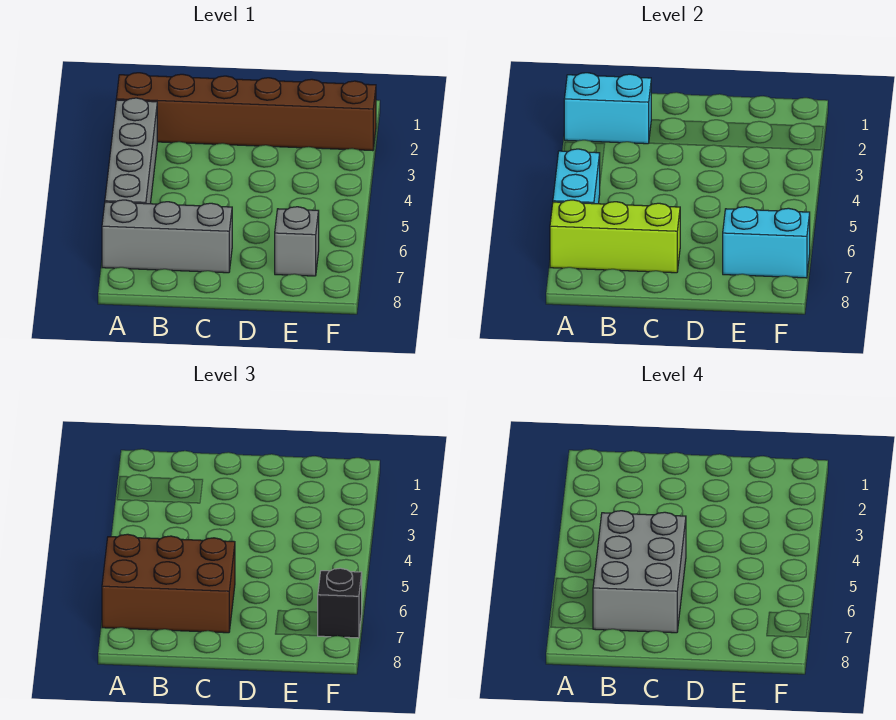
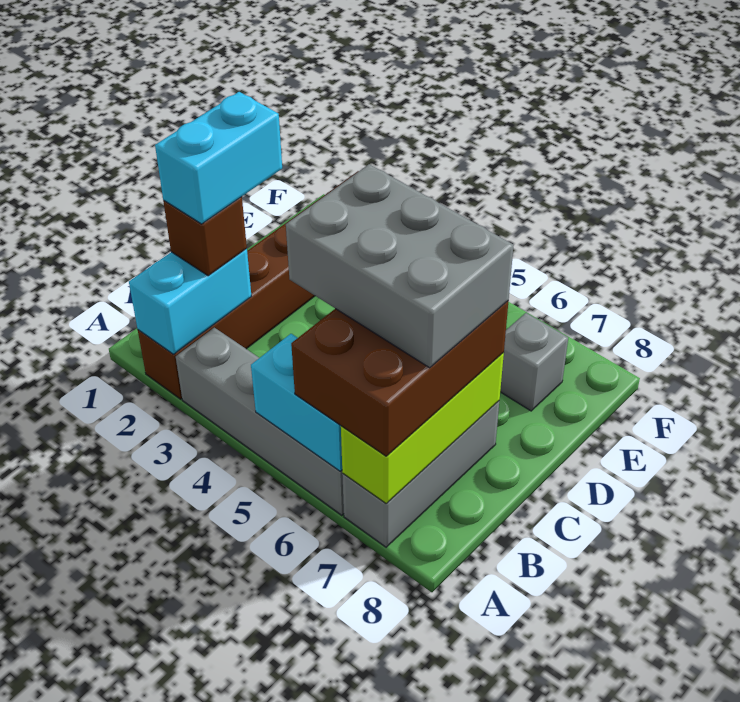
none -> brown brick B2 level 3
cyan brick E7:F7 level 2 -> cyan brick B2:C2 level 4
black brick F7 level 3 -> none

